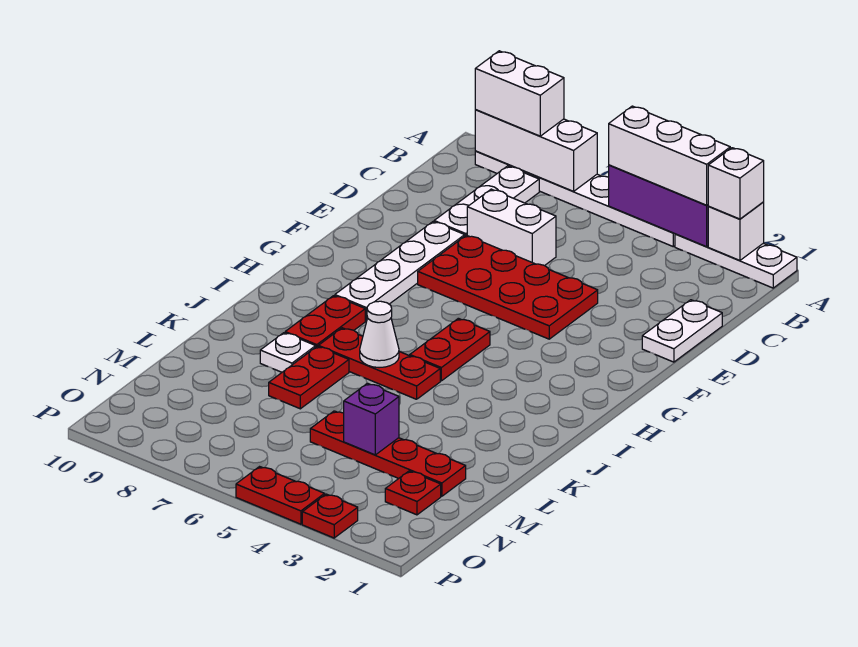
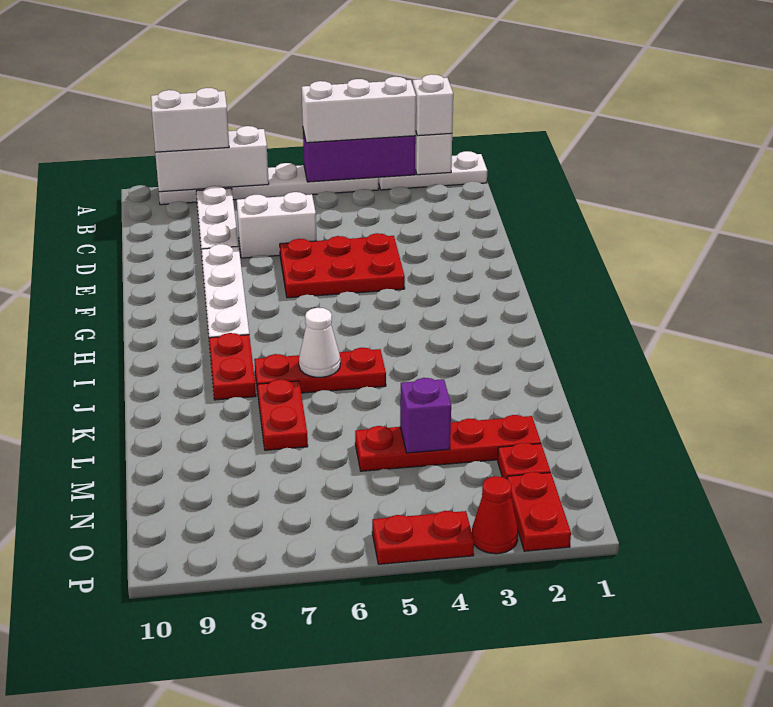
white plate D1:E1 level 1 -> none
red plate E4:F7 level 1 -> red plate E4:F6 level 1
red plate H5:I5 level 1 -> red plate O2:P2 level 1
white plate K8 level 1 -> none
red plate P3 level 1 -> red cone P3 level 1

